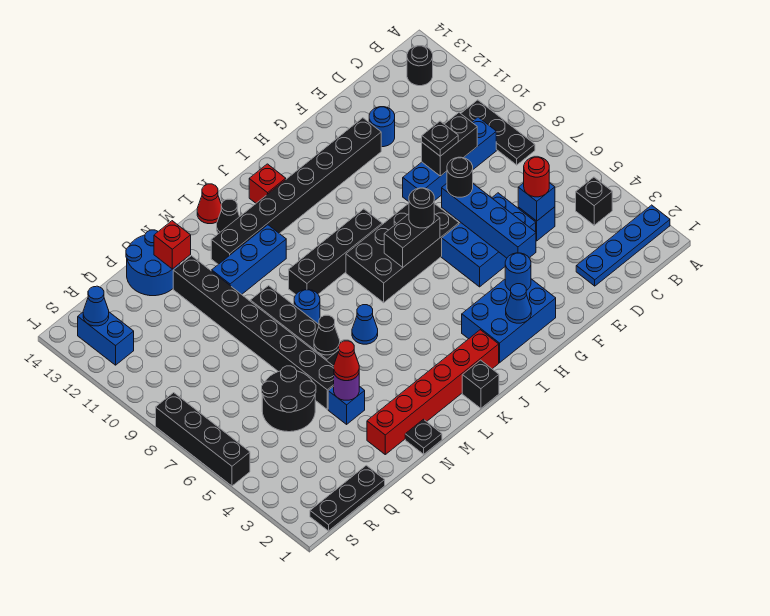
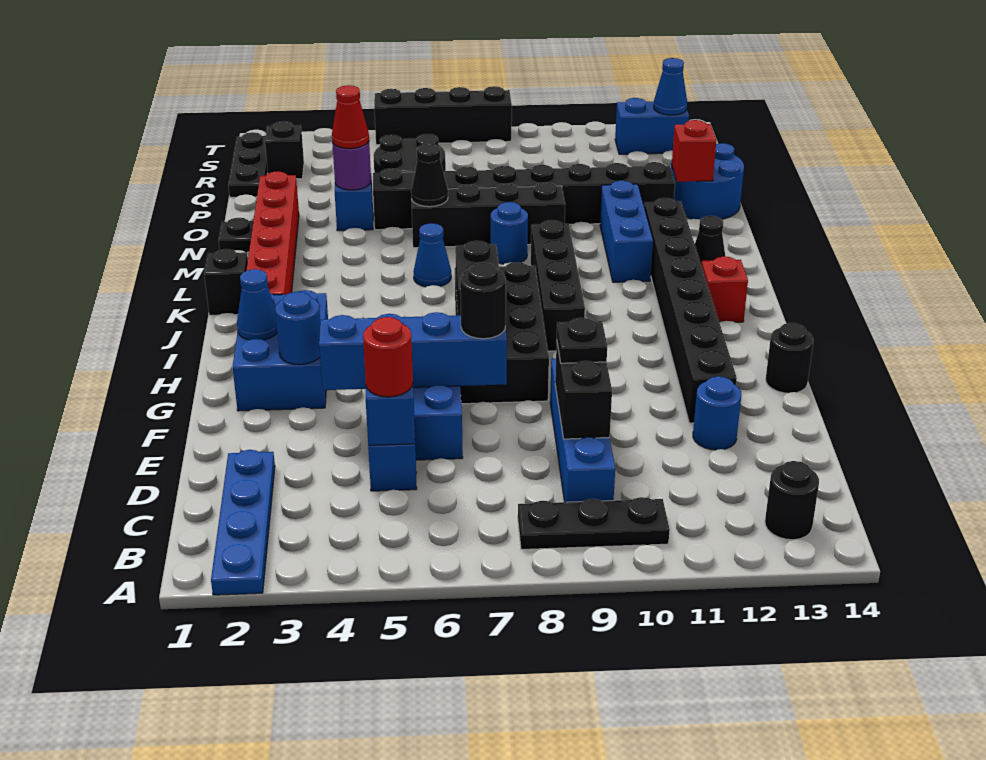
black brick B4 level 1 -> black brick R2 level 1
black round brick H7 level 3 -> black round brick G14 level 1
red cone L14 level 1 -> none

